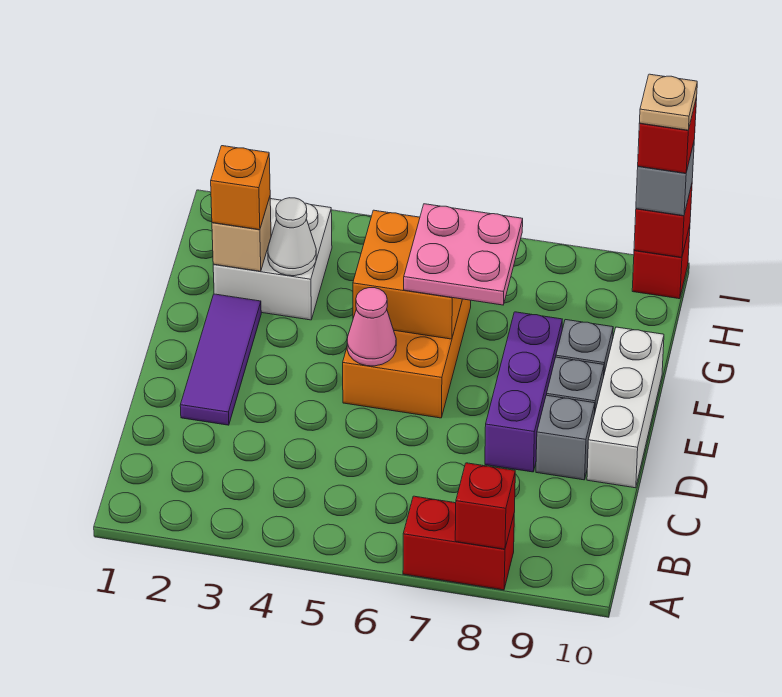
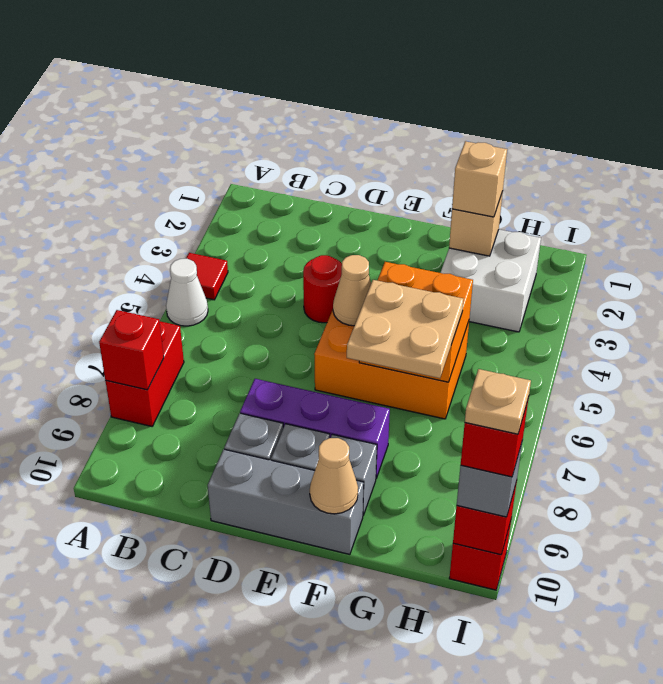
none -> red tile A4 level 1
purple tile D2:F2 level 1 -> none
none -> red round brick D4 level 1
white brick D10:F10 level 1 -> grey brick D10:F10 level 1
pink cone E5 level 2 -> tan cone E5 level 2
pink plate F6:G7 level 3 -> tan plate F6:G7 level 3
none -> tan cone F10 level 2
orange brick G2 level 3 -> tan brick G2 level 3
white cone G3 level 2 -> white cone A5 level 1

